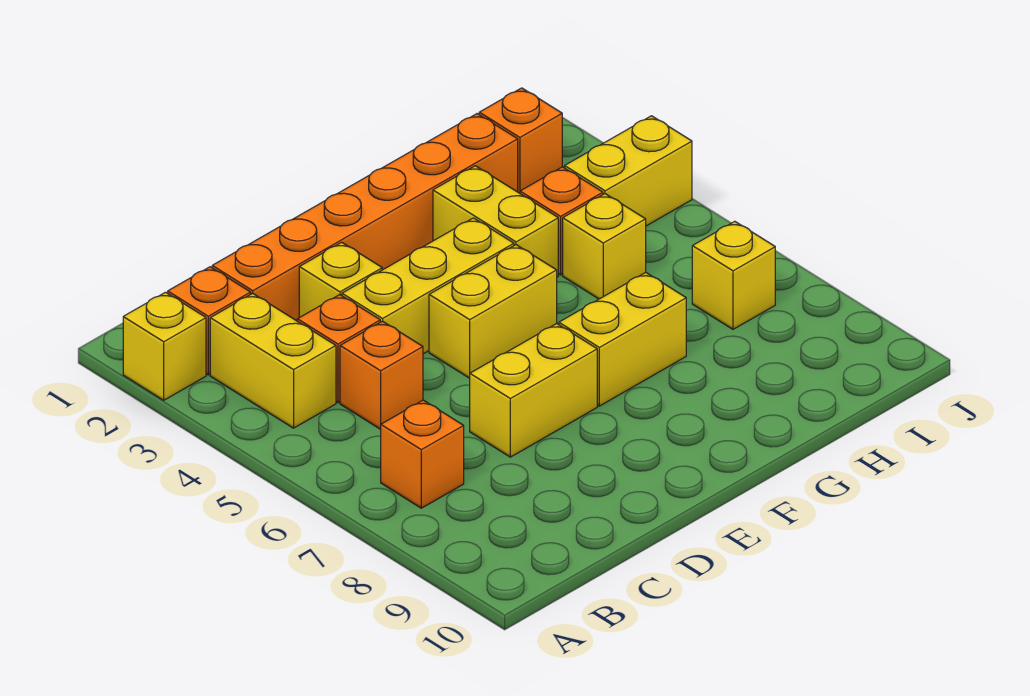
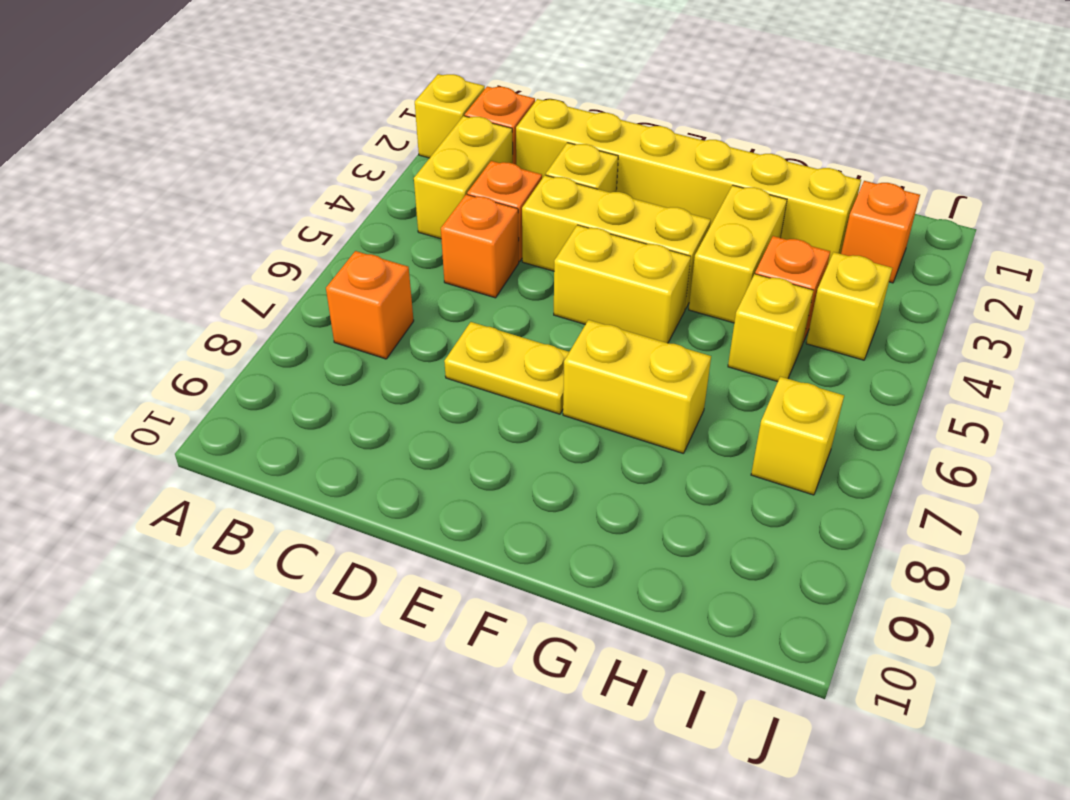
orange brick C2:H2 level 1 -> yellow brick C2:H2 level 1
yellow brick D7:E7 level 1 -> yellow plate D7:E7 level 1
yellow brick I4:J4 level 1 -> yellow brick I4 level 1

